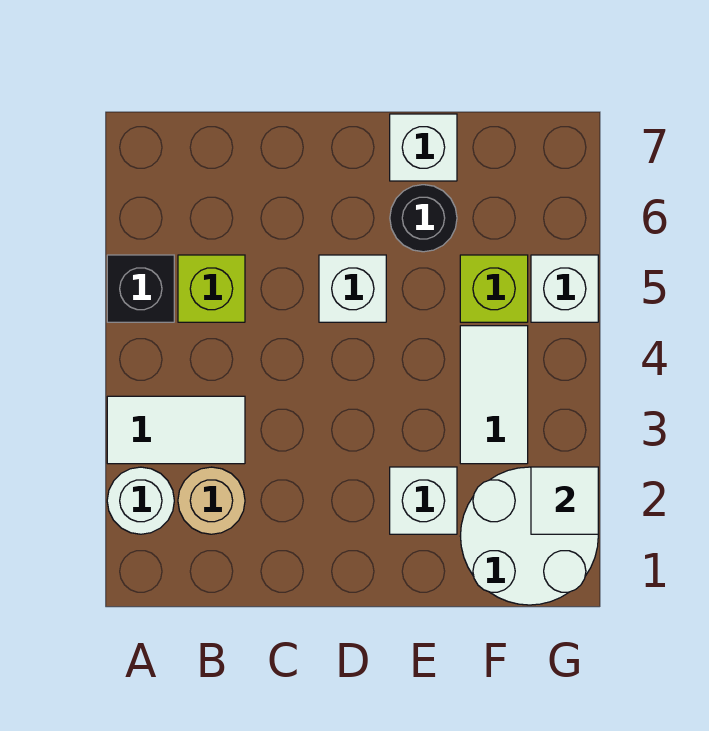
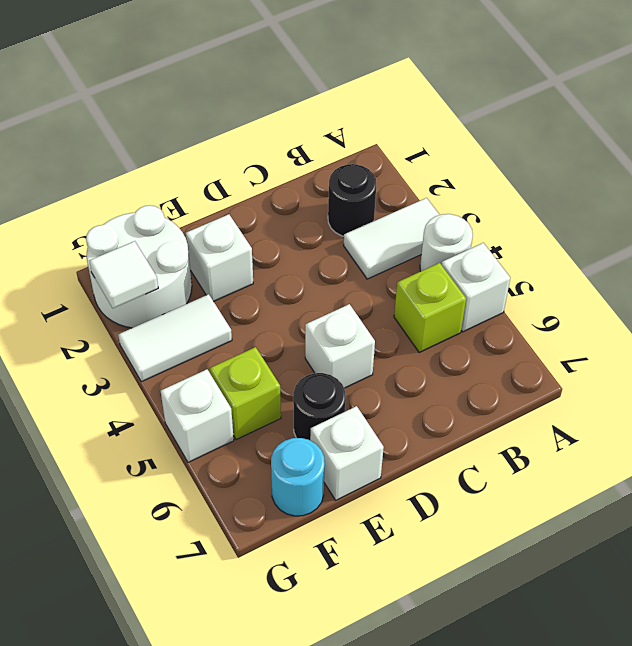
white round brick A2 level 1 -> white round brick A4 level 1
black brick A5 level 1 -> white brick A5 level 1
tan round brick B2 level 1 -> black round brick B2 level 1
white tile F3:F4 level 1 -> white tile F3:G3 level 1
none -> cyan round brick F7 level 1

